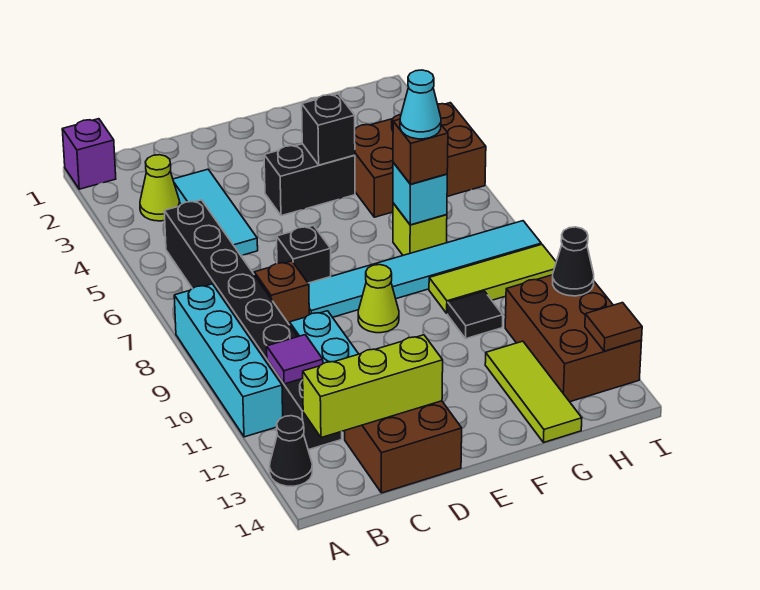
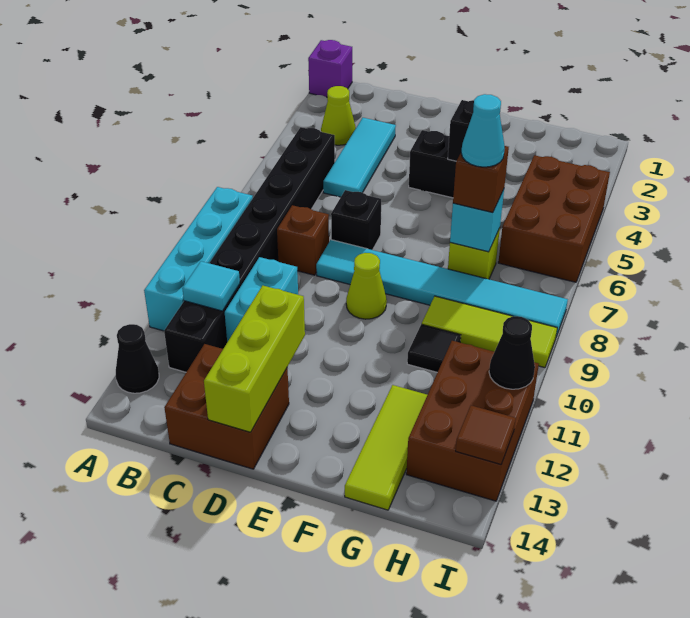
purple tile B11 level 2 -> cyan tile B11 level 2
lime brick B13:D13 level 2 -> lime brick D12:D14 level 2
brown brick G4:I5 level 1 -> brown brick H4:I6 level 1

